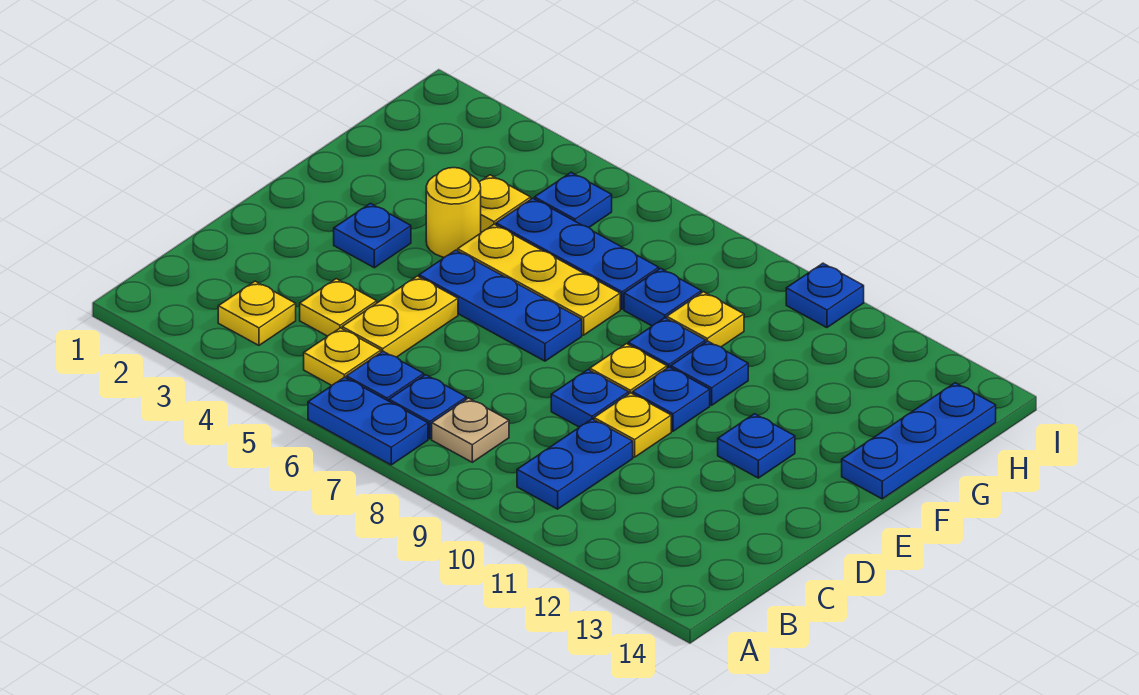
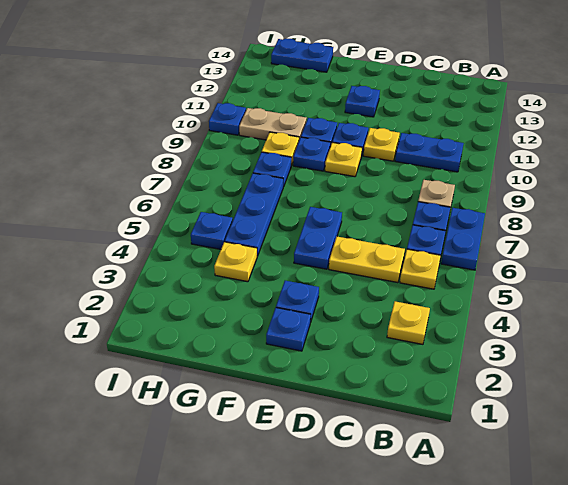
yellow plate C4 level 1 -> none
blue plate D9 level 1 -> blue plate E2 level 1
blue plate E5:E7 level 1 -> blue plate E5:E6 level 1
yellow round brick F4 level 1 -> none
yellow plate F5:F7 level 1 -> none
blue plate F14:H14 level 1 -> blue plate G14:H14 level 1
none -> tan plate G10:H10 level 1

